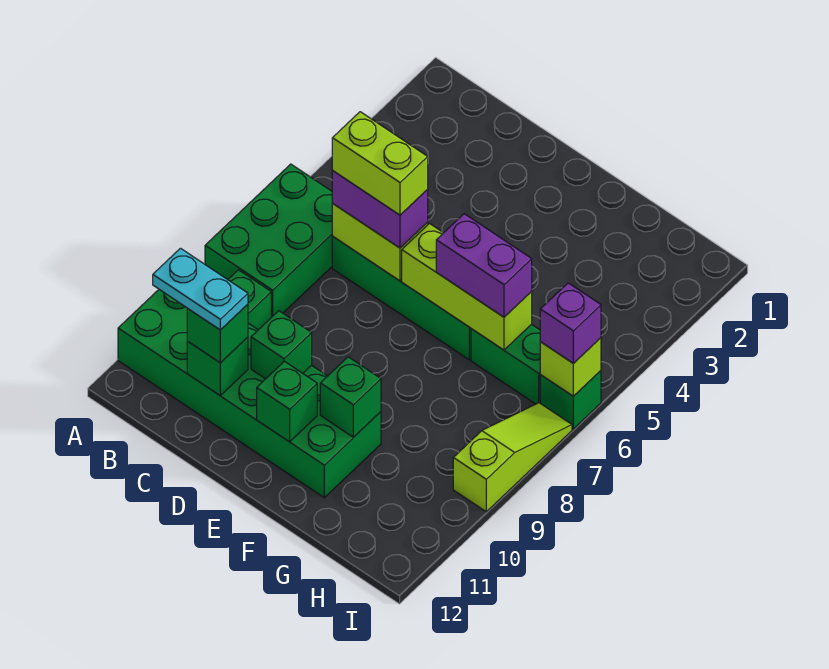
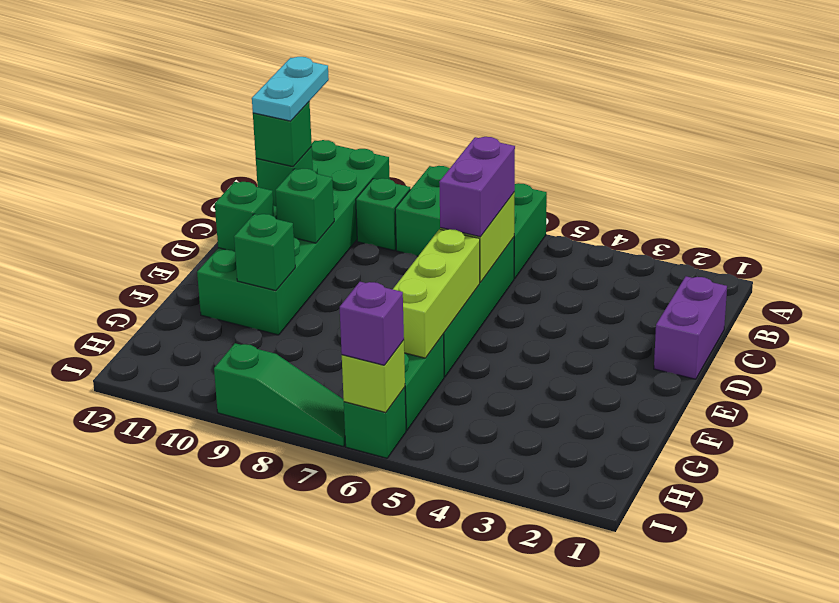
lime brick C6:D6 level 4 -> none
purple brick F6:G6 level 3 -> purple brick C1:D1 level 1
lime slope I7:I9 level 1 top 9 -> green slope I7:I9 level 1 top 9

